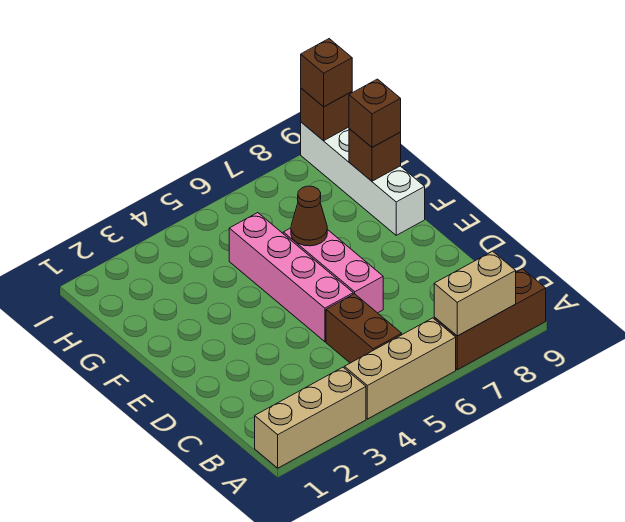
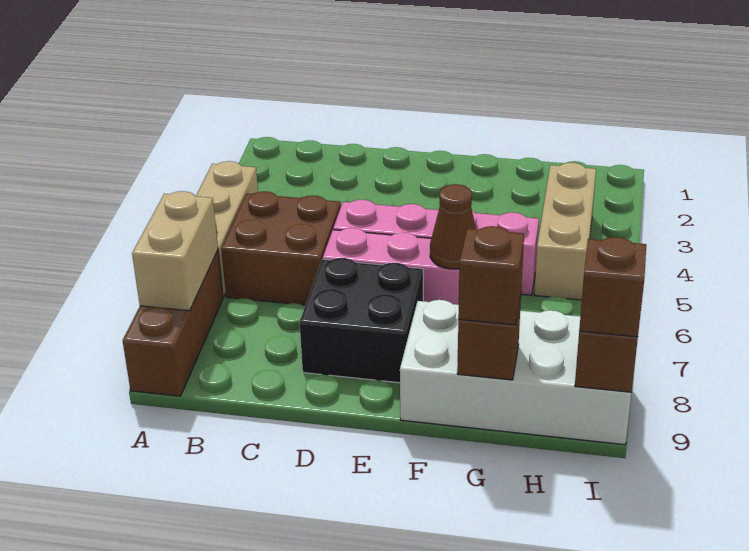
tan brick A1:A3 level 1 -> tan brick H3:H5 level 1
brown brick B5:C5 level 1 -> brown brick B5:C6 level 1
none -> black brick D7:E8 level 1
white brick F9:I9 level 1 -> white brick F8:I9 level 1

